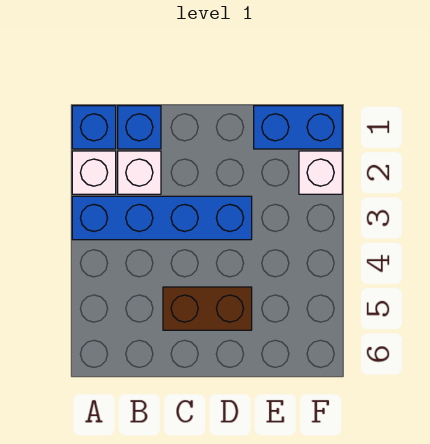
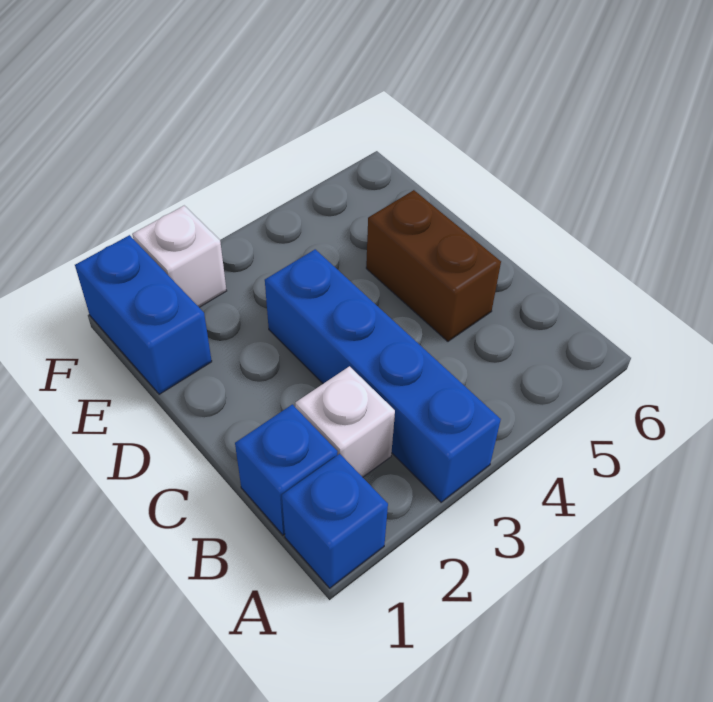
white brick A2 level 1 -> none

